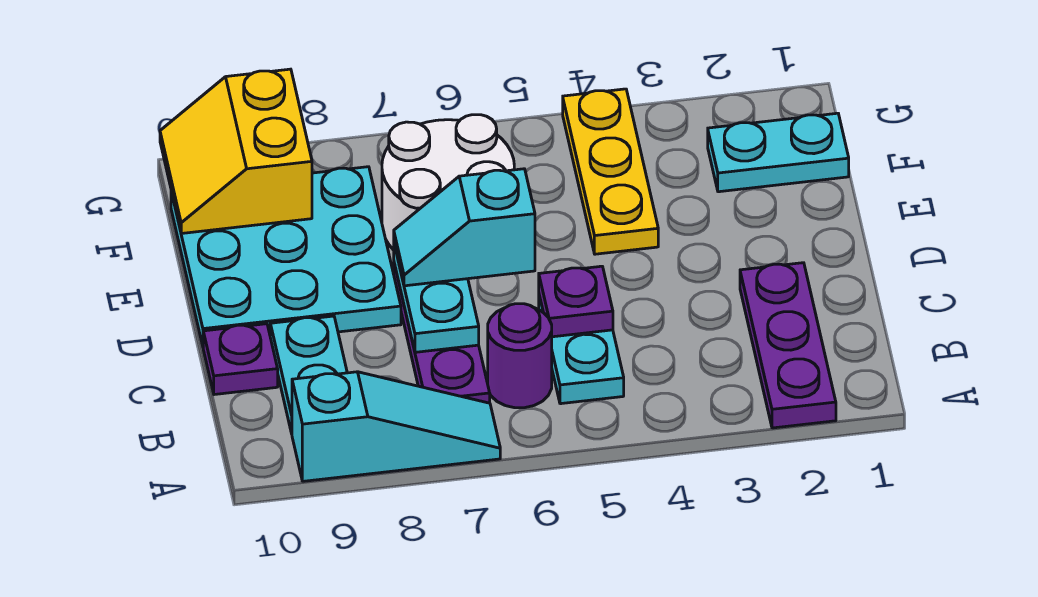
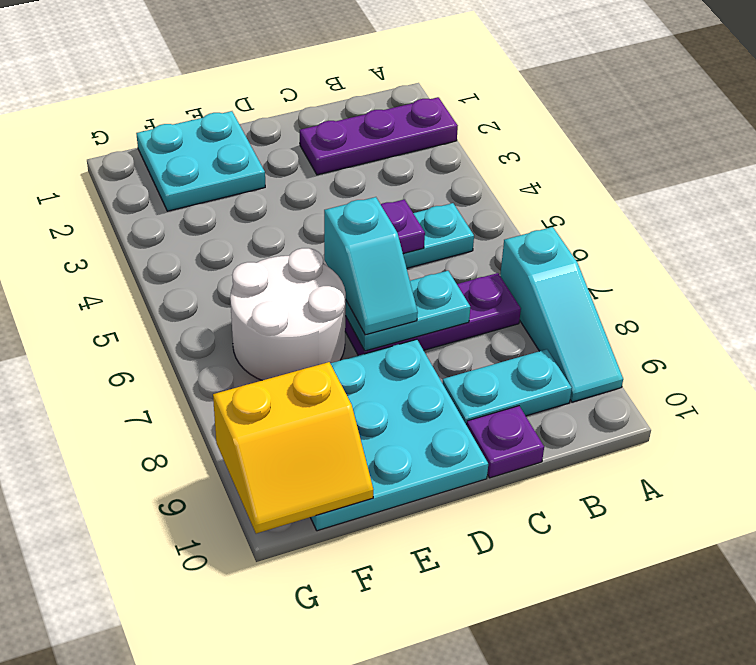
cyan slope A7:A9 level 1 top 9 -> cyan slope A7:A9 level 1 top 7
purple round brick B6 level 1 -> none
yellow plate E4:G4 level 1 -> none
cyan plate F1:F2 level 1 -> cyan plate E1:F2 level 1

